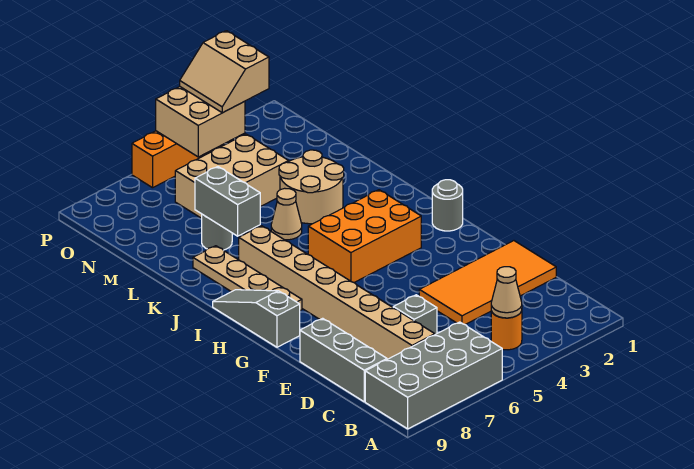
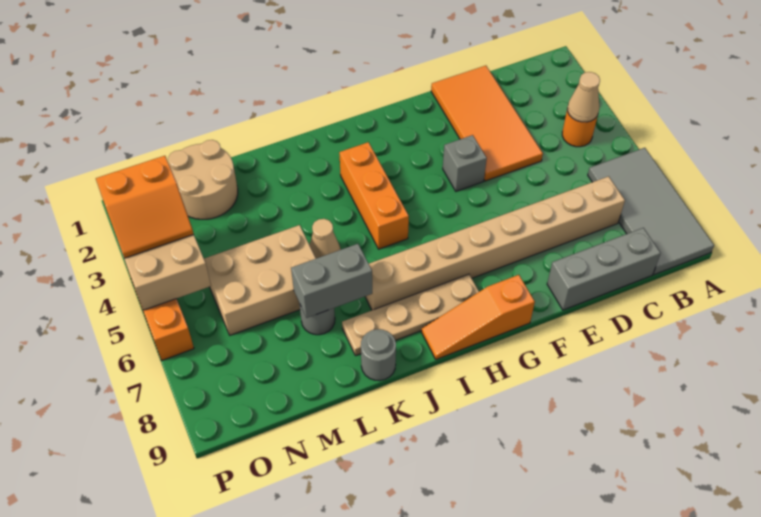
grey brick A6:B9 level 1 -> grey tile A6:B9 level 1
grey brick D6 level 1 -> grey brick F4 level 1
grey slope G9:I9 level 1 top G -> orange slope G9:I9 level 1 top G
grey round brick H1 level 1 -> grey round brick K9 level 1
orange brick H3:I5 level 1 -> orange brick I3:I5 level 1
tan round brick K3:L4 level 1 -> tan round brick M1:N2 level 1
tan brick M4:N6 level 1 -> tan brick L5:N6 level 1
tan slope O3:P4 level 3 top 3 -> orange slope O3:P4 level 3 top 3

